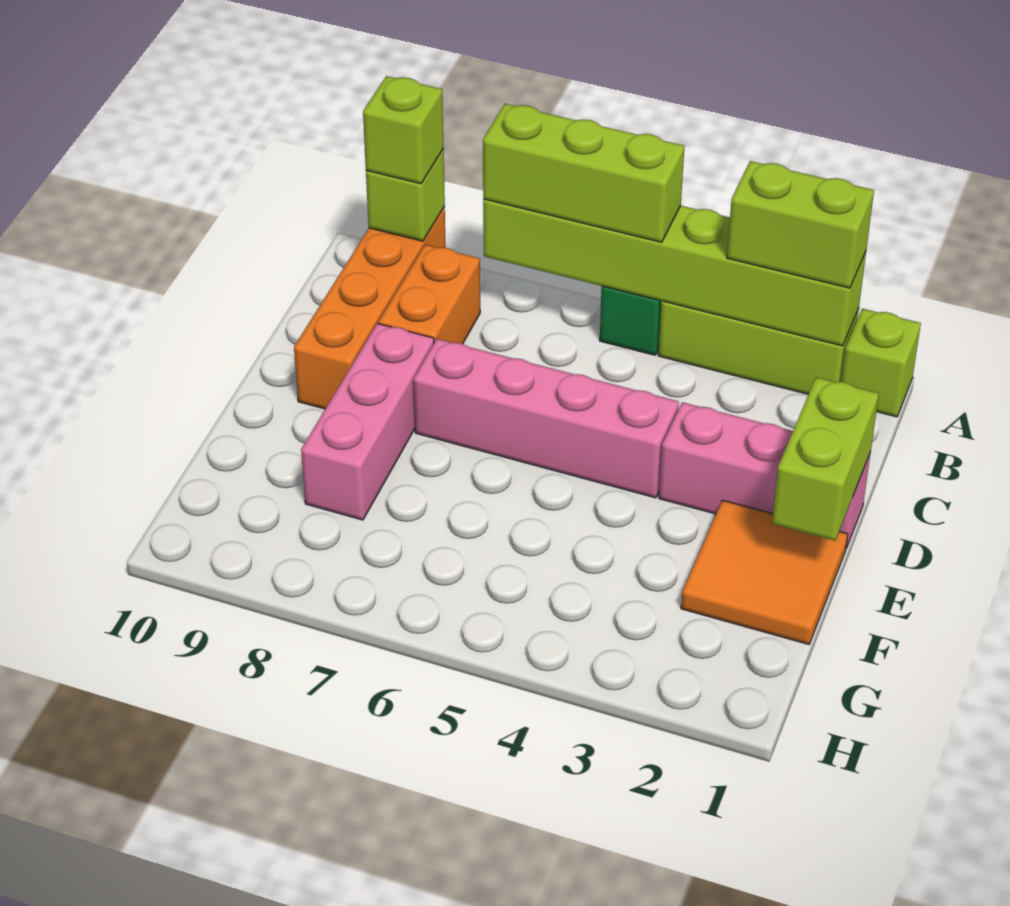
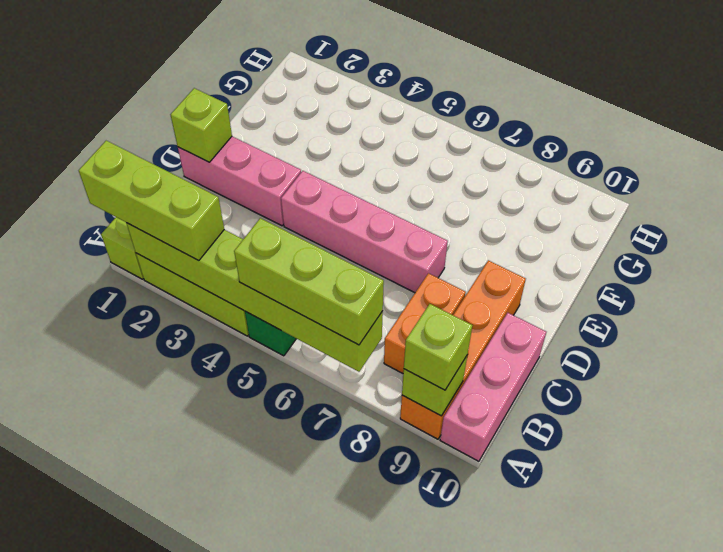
lime brick A2:A3 level 3 -> lime brick A1:A3 level 3
lime brick D1:E1 level 2 -> lime brick D1 level 2
pink brick D8:F8 level 1 -> pink brick A10:C10 level 1
orange tile E1:F2 level 1 -> none

